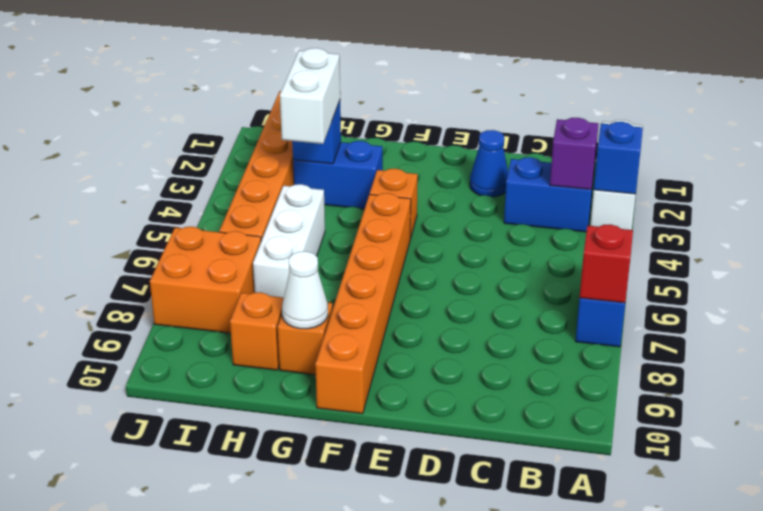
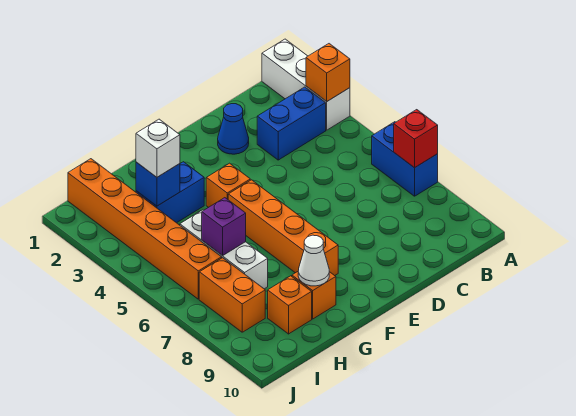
blue brick A3 level 2 -> orange brick A3 level 2
purple brick B3 level 2 -> purple brick H6 level 2
orange brick F5:F10 level 1 -> orange brick F5:F8 level 1
white brick H3:H4 level 3 -> white brick H3 level 3
orange brick I7:J8 level 1 -> orange brick I7:I8 level 1

